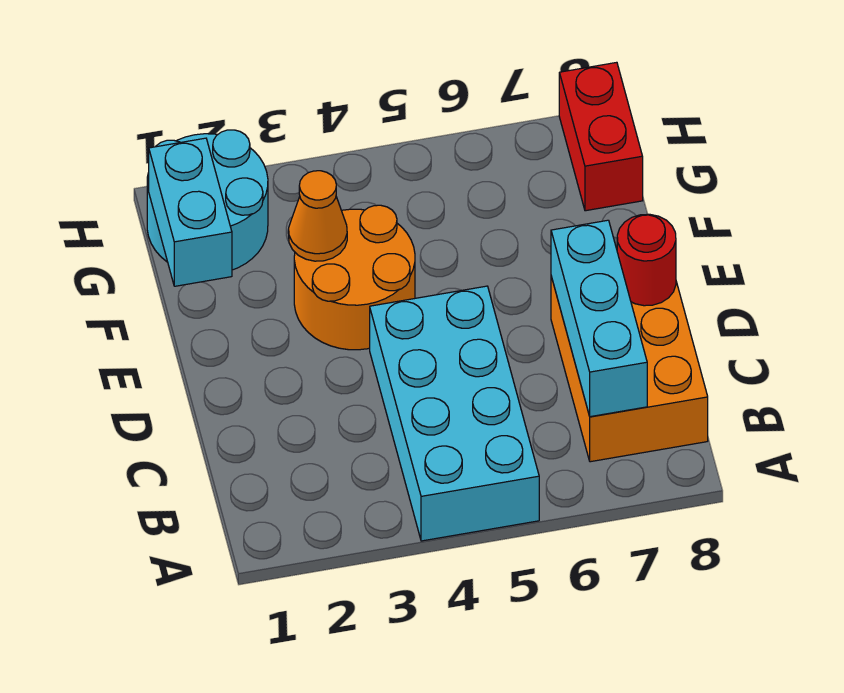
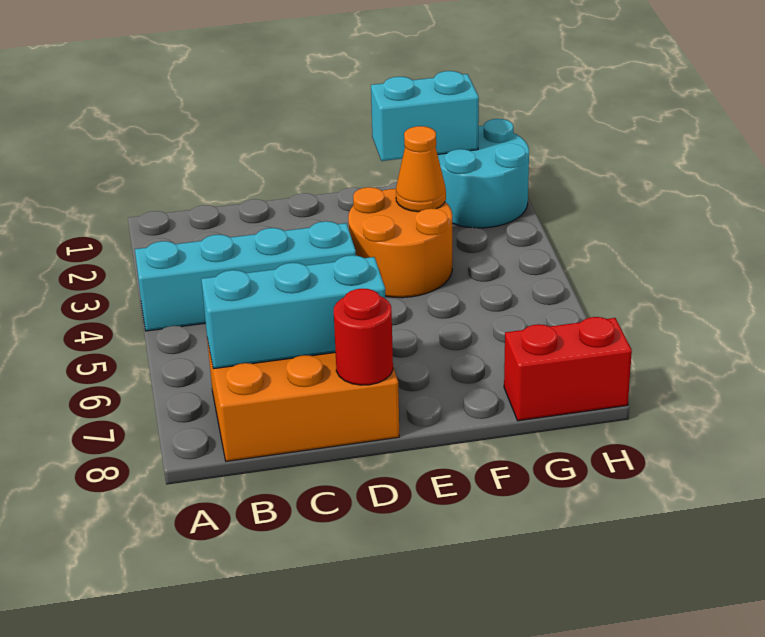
cyan brick A4:D5 level 1 -> cyan brick A4:D4 level 1

